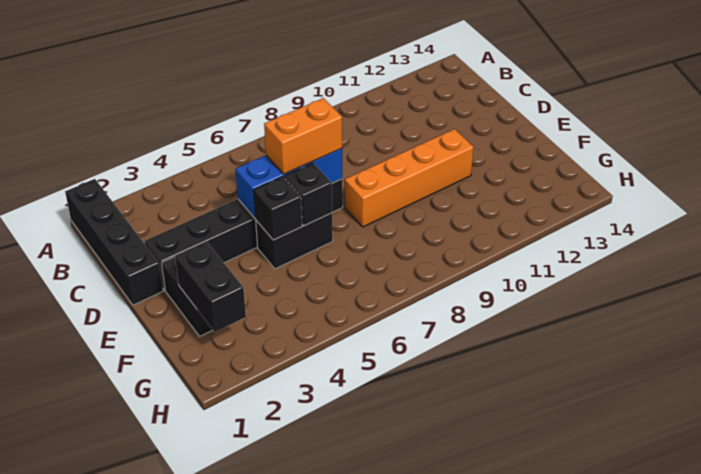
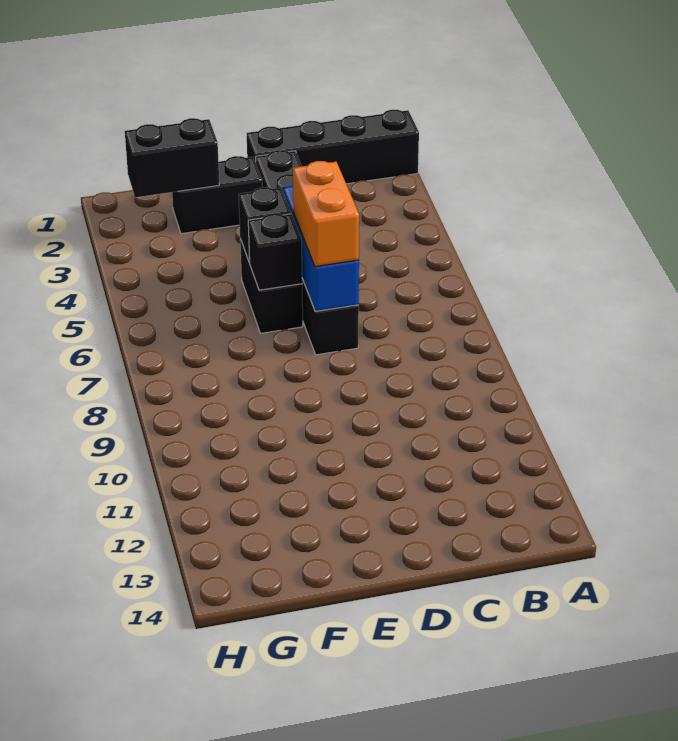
orange brick E8:E11 level 1 -> none

